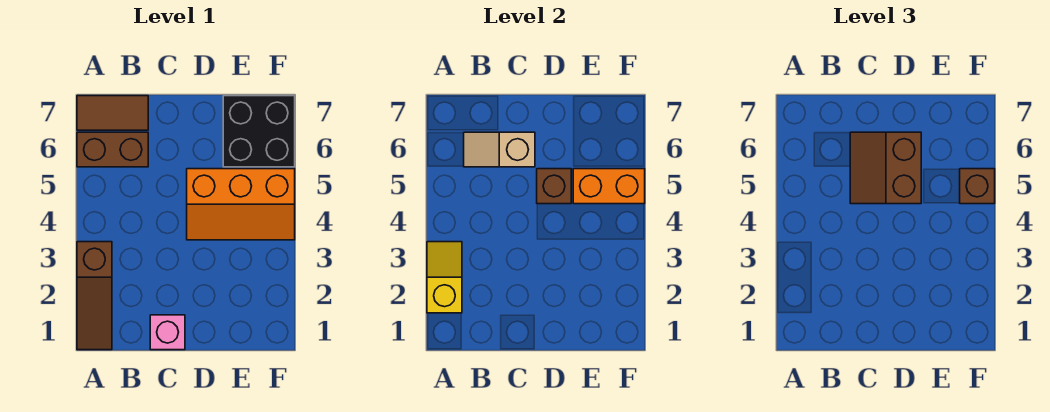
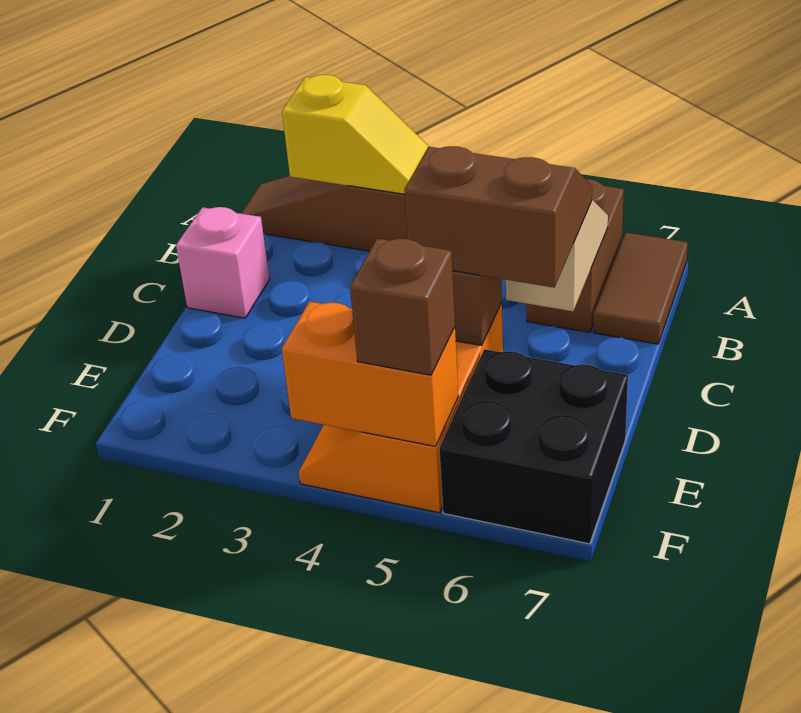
orange brick E5:F5 level 2 -> orange brick F4:F5 level 2

